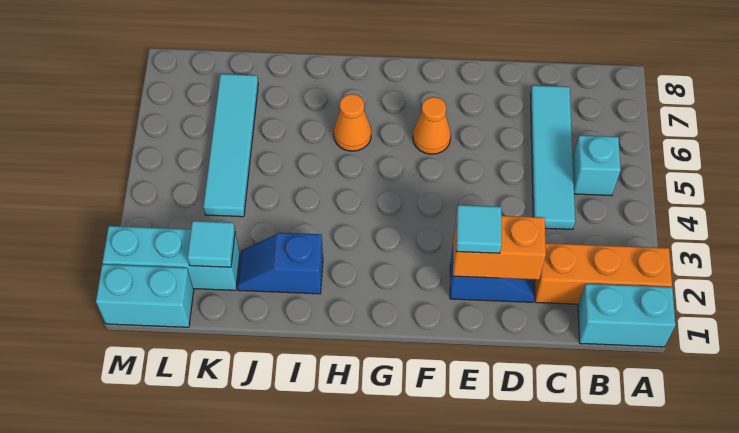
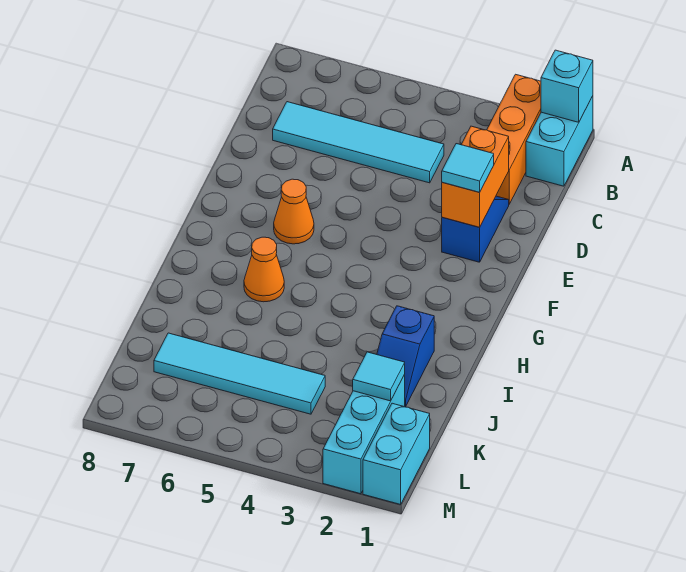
cyan brick B5 level 1 -> cyan brick A1 level 2

